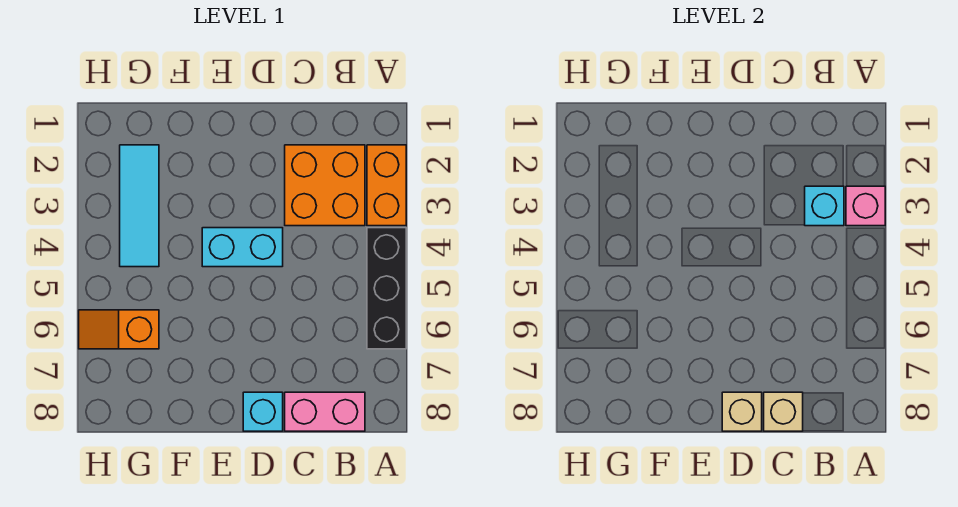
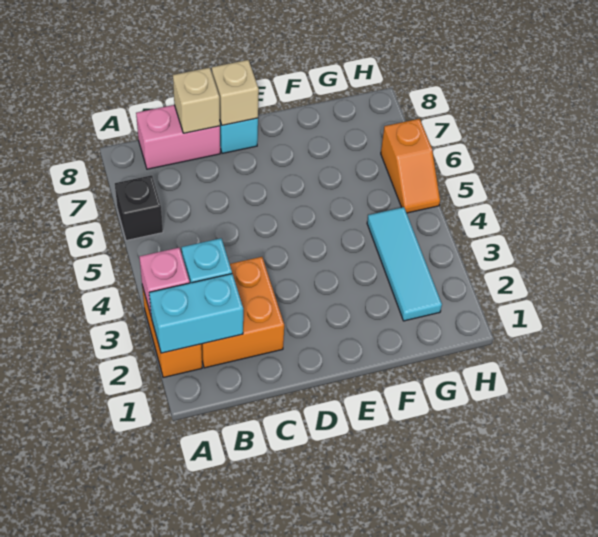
black brick A4:A6 level 1 -> black brick A6 level 1
cyan brick D4:E4 level 1 -> cyan brick A2:B2 level 2
orange slope G6:H6 level 1 top G -> orange slope H5:H6 level 1 top 6

